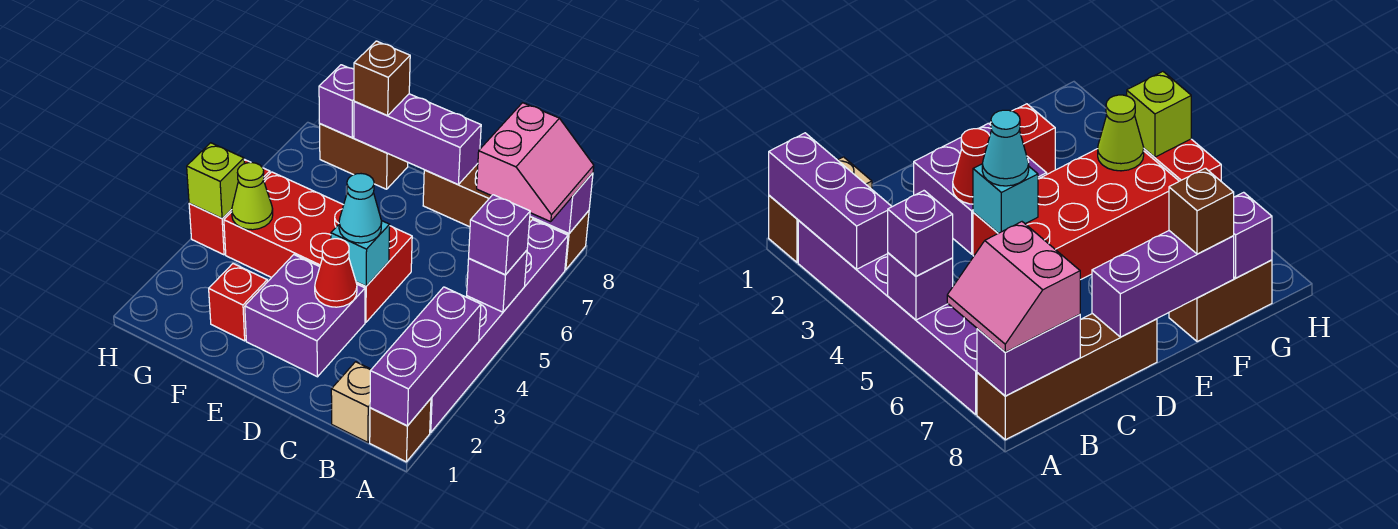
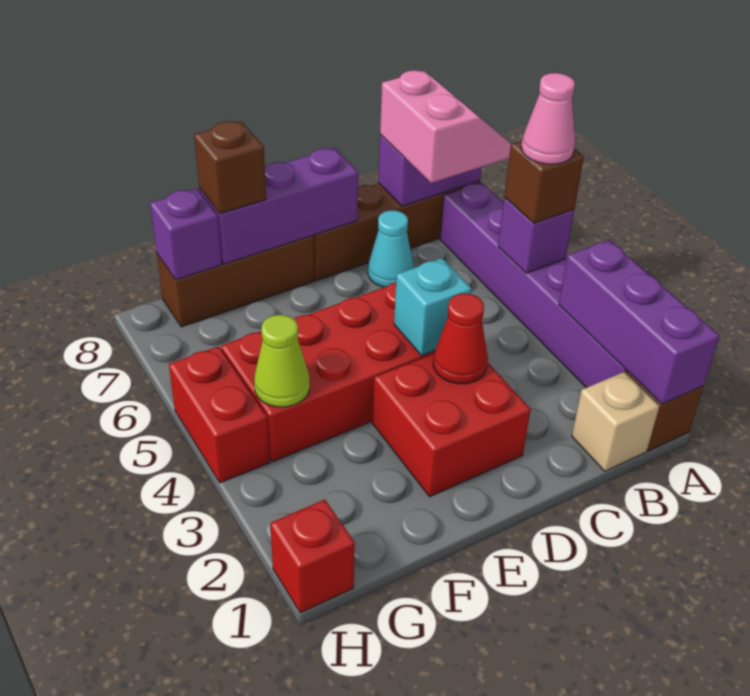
purple brick A5 level 3 -> brown brick A5 level 3
none -> pink cone A5 level 4
purple brick D2:E3 level 1 -> red brick D2:E3 level 1
cyan cone D4 level 3 -> cyan cone C7 level 1
red brick F2 level 1 -> red brick H1 level 1
brown brick F8:G8 level 1 -> brown brick E8:G8 level 1
lime brick H4 level 2 -> none

